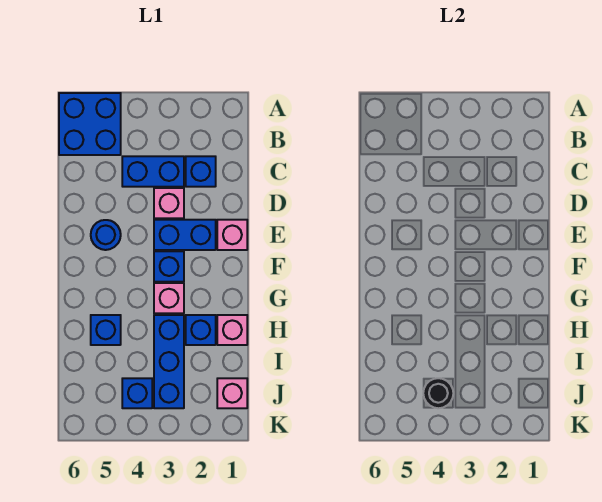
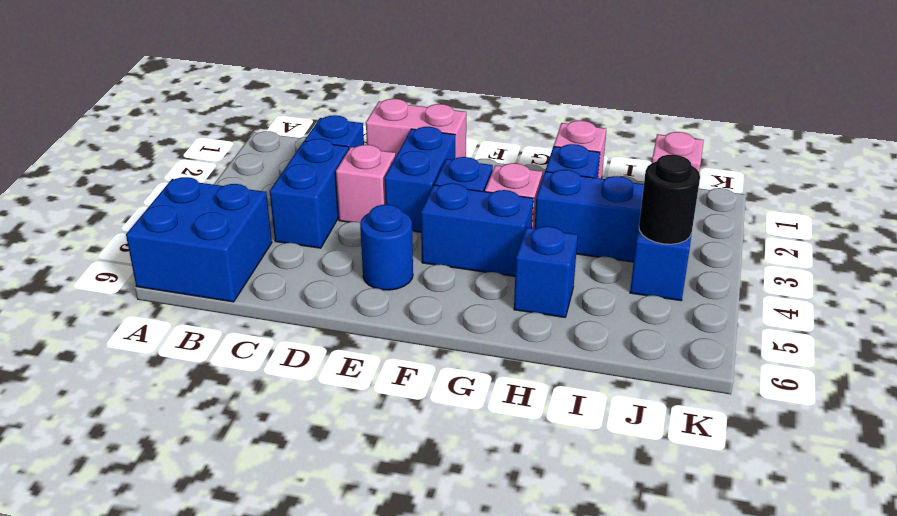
pink brick E1 level 1 -> pink brick D1:E1 level 1
none -> blue brick F4:G4 level 1

